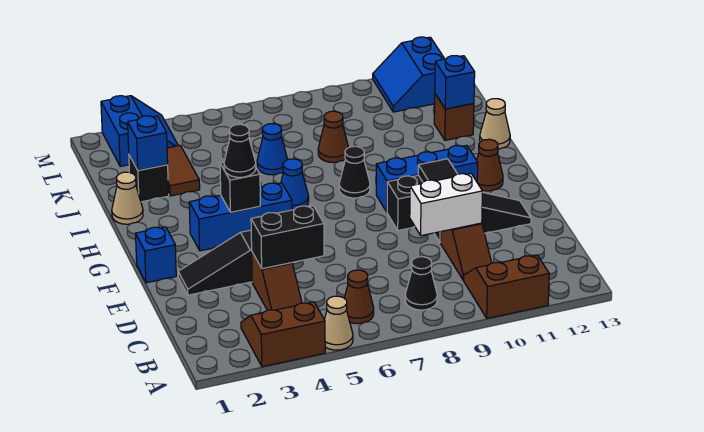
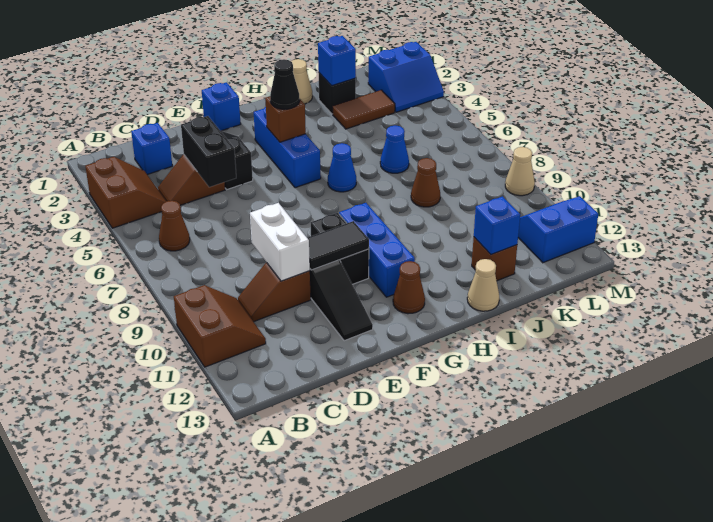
tan cone A5 level 1 -> tan cone M9 level 1
black cone B8 level 1 -> none
none -> blue brick C2 level 1
black brick G4 level 2 -> brown brick G4 level 2
black cone H8 level 1 -> none

